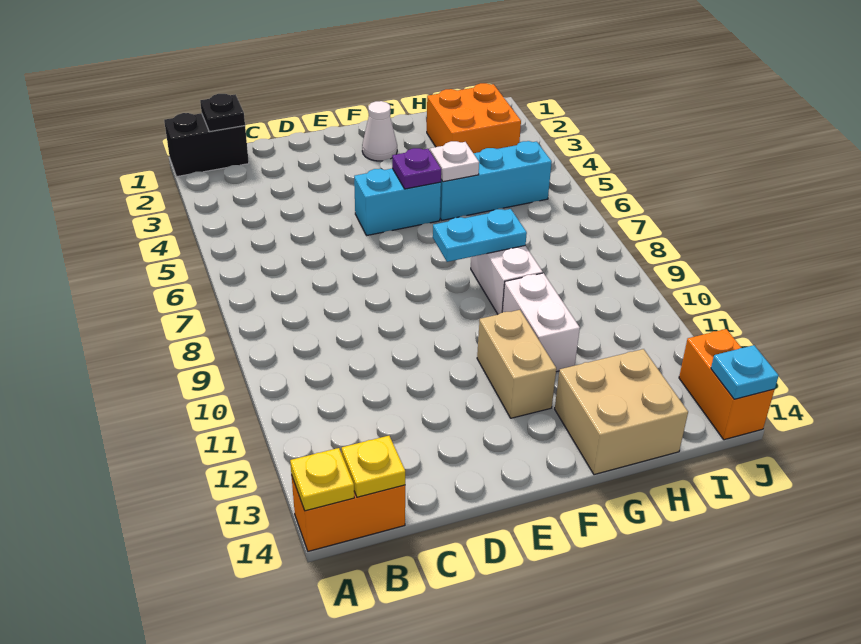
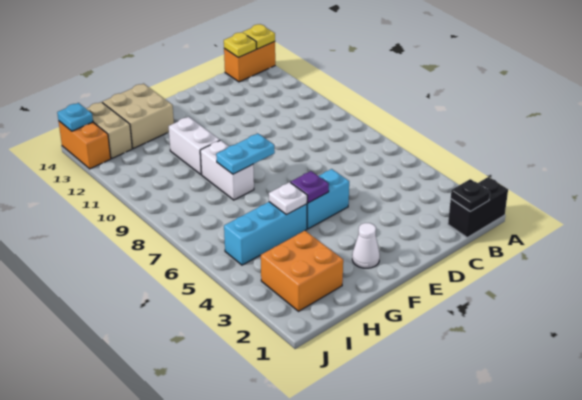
tan brick F11:F12 level 1 -> tan brick I13:I14 level 1

